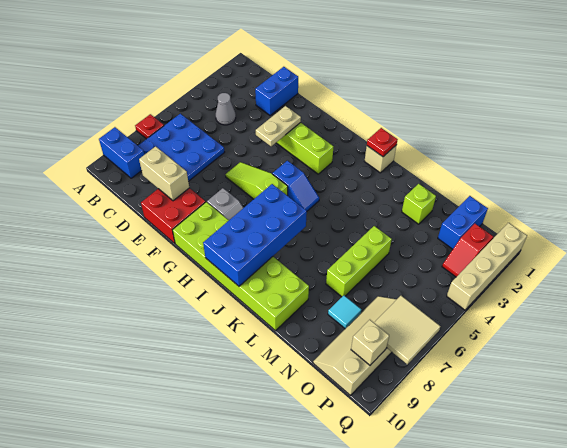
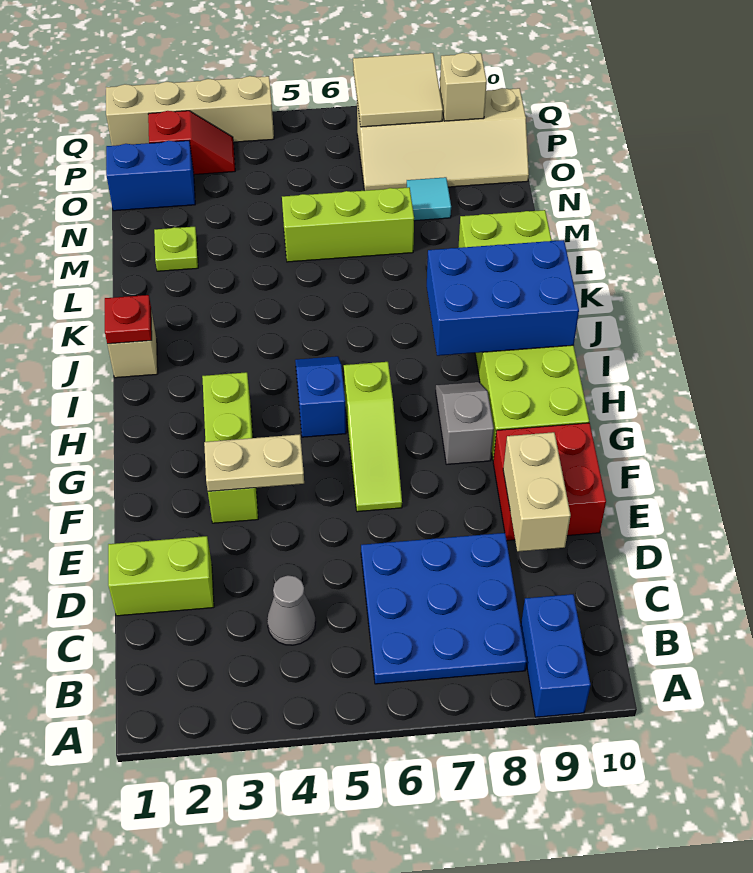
red plate A7 level 1 -> none
blue brick D1:D2 level 1 -> lime brick D1:D2 level 1
blue brick I7:J10 level 2 -> blue brick I8:J10 level 2
lime brick M2 level 1 -> lime plate M2 level 1

